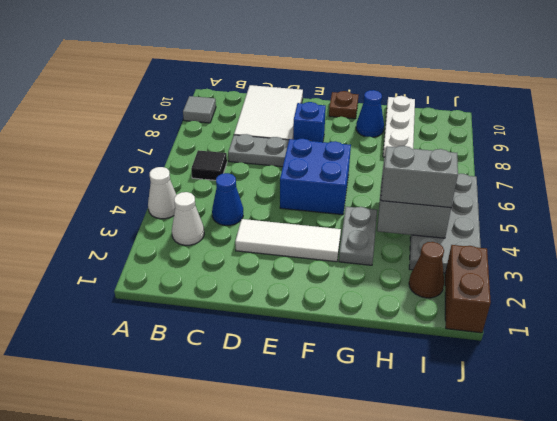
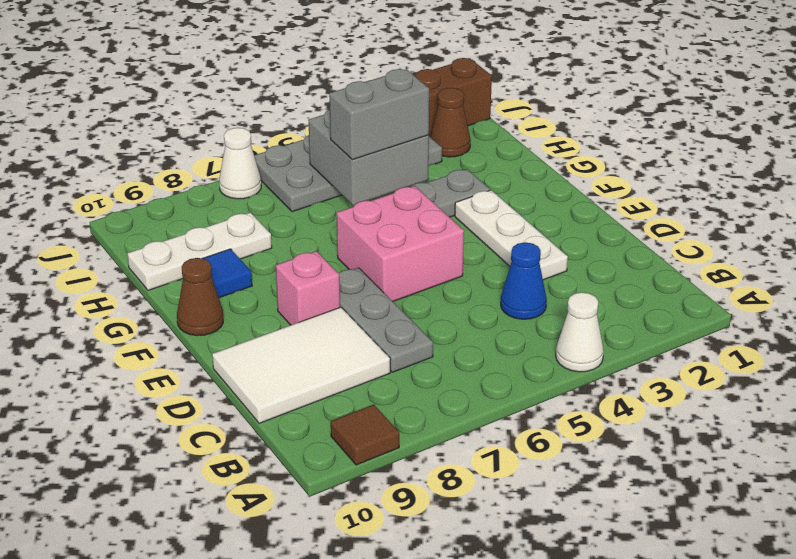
grey tile A9 level 1 -> brown tile A9 level 1
white cone B3 level 1 -> white cone J7 level 1
black tile B6 level 1 -> none
white tile D3:F3 level 1 -> white plate D3:F3 level 1
blue brick E5:F6 level 1 -> pink brick E5:F6 level 1
blue brick E8 level 1 -> pink brick E8 level 1
brown plate F10 level 1 -> brown cone F10 level 1
blue cone G9 level 1 -> blue tile G9 level 1
grey brick H4:I4 level 3 -> grey brick H4:H5 level 3

